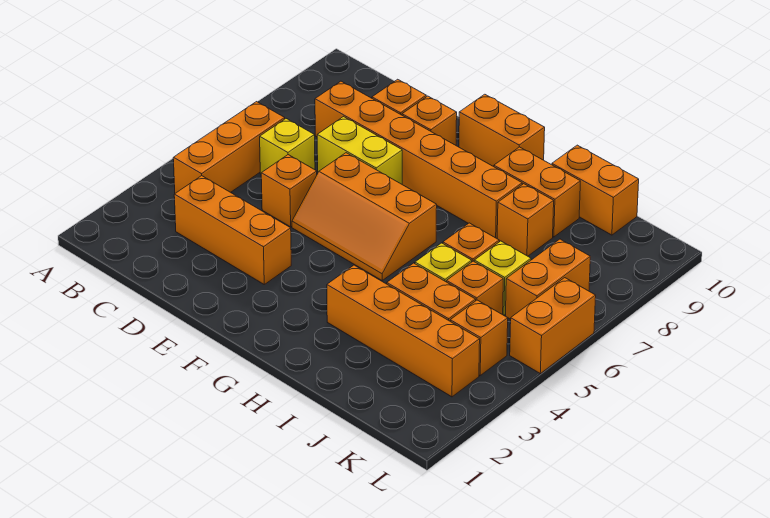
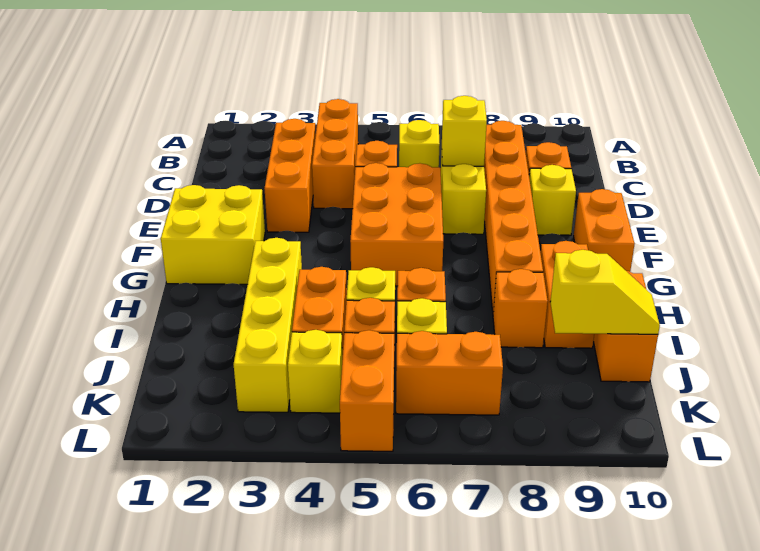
orange brick B4:B6 level 1 -> orange brick B4:D4 level 1
none -> yellow brick D7 level 2
orange slope E5:G6 level 1 top 6 -> orange brick E5:G6 level 1
orange brick E9 level 1 -> yellow brick E9 level 1
none -> yellow brick F1:G2 level 1
orange brick H3:K3 level 1 -> yellow brick H3:K3 level 1
none -> yellow slope J9:J10 level 2 top 9
orange brick K4 level 1 -> yellow brick K4 level 1
orange brick L5:L6 level 1 -> orange brick K5:L5 level 1

